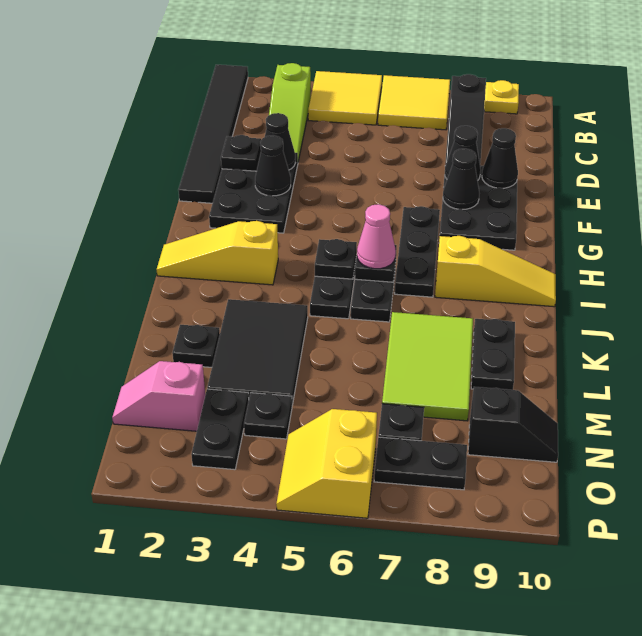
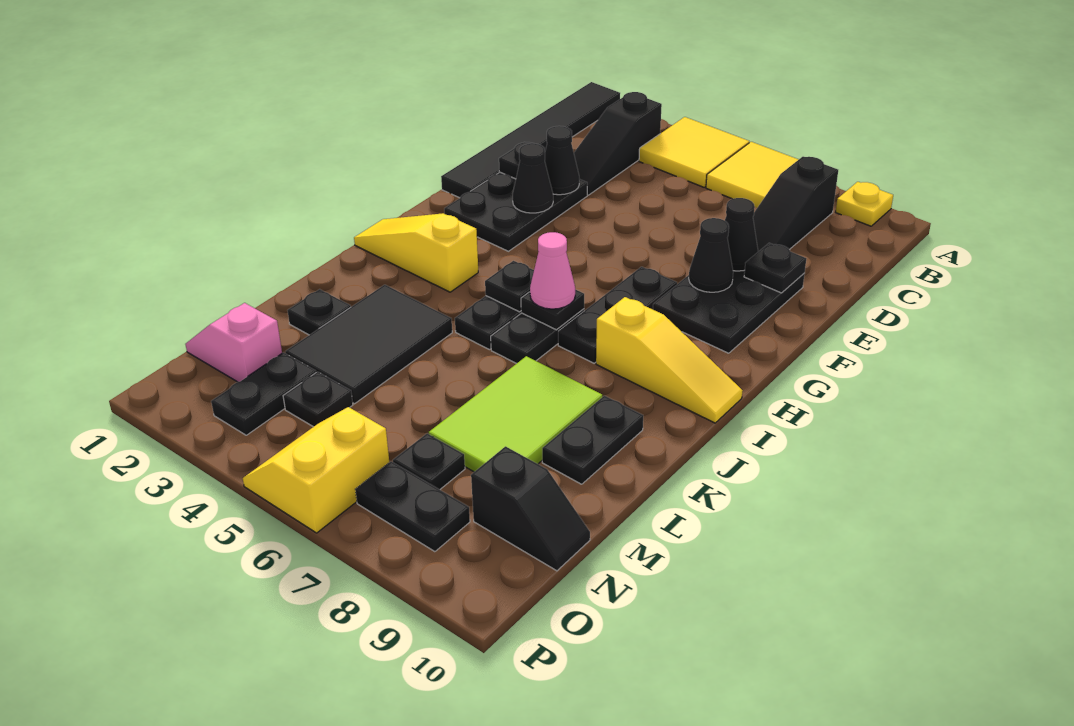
lime slope B3:D3 level 1 top B -> black slope B3:D3 level 1 top B
black cone E9 level 2 -> black plate E9 level 2

